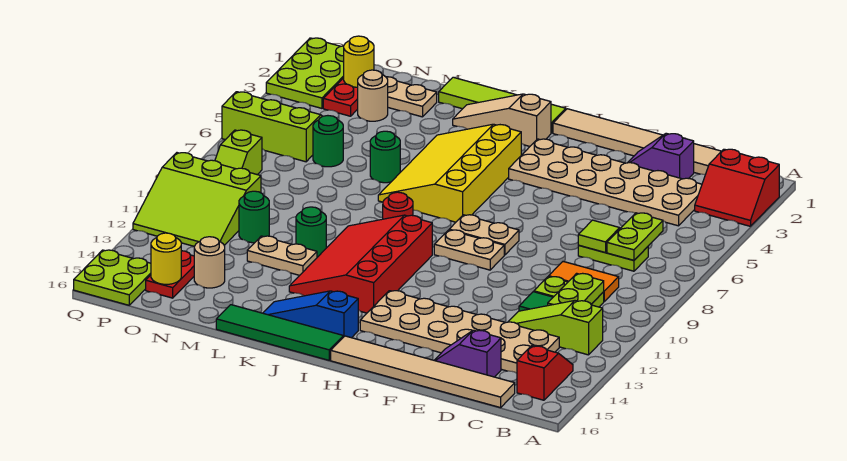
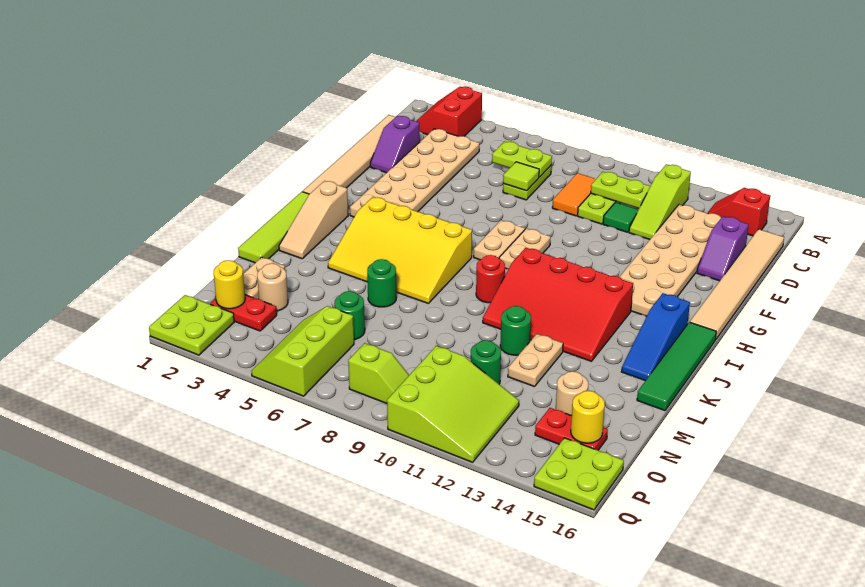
red slope A2:B3 level 1 top 2 -> red slope A2:B3 level 1 top 3
lime plate P1:Q3 level 1 -> lime plate P1:Q2 level 1

